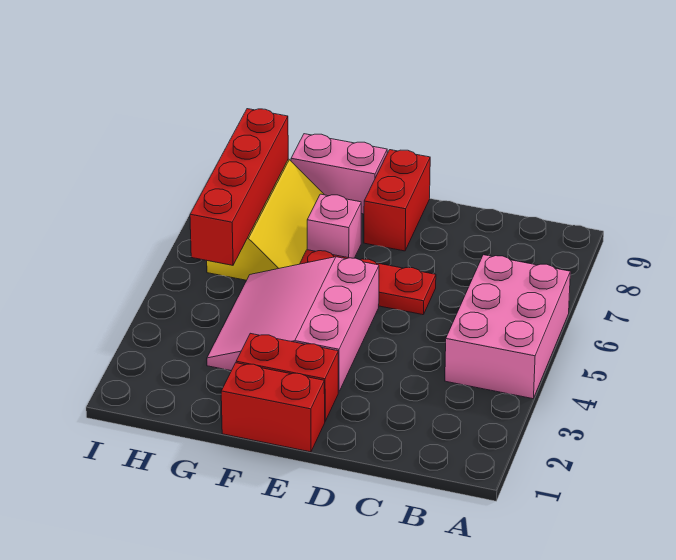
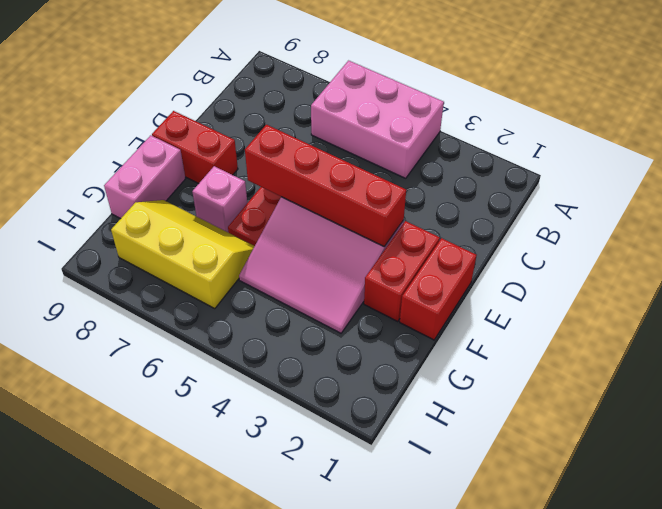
red brick H5:H8 level 2 -> red brick E3:E6 level 2

